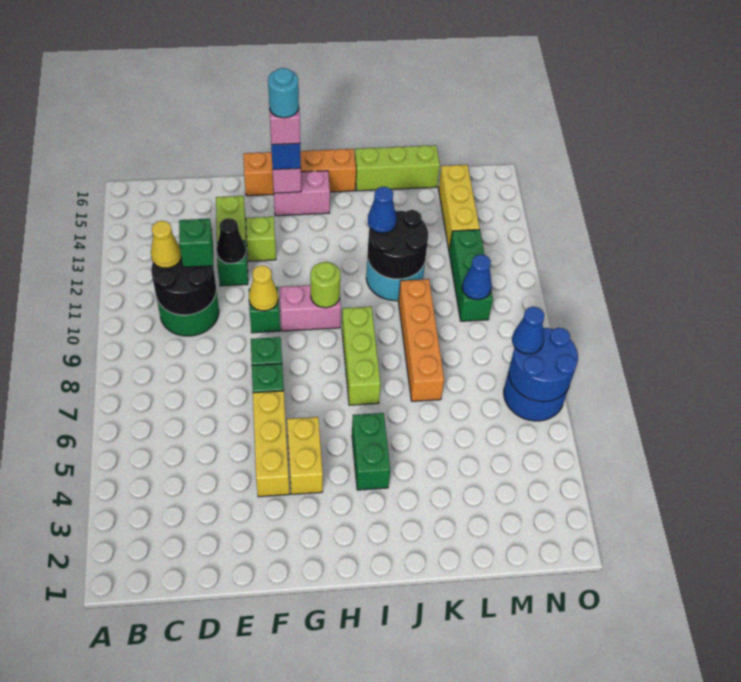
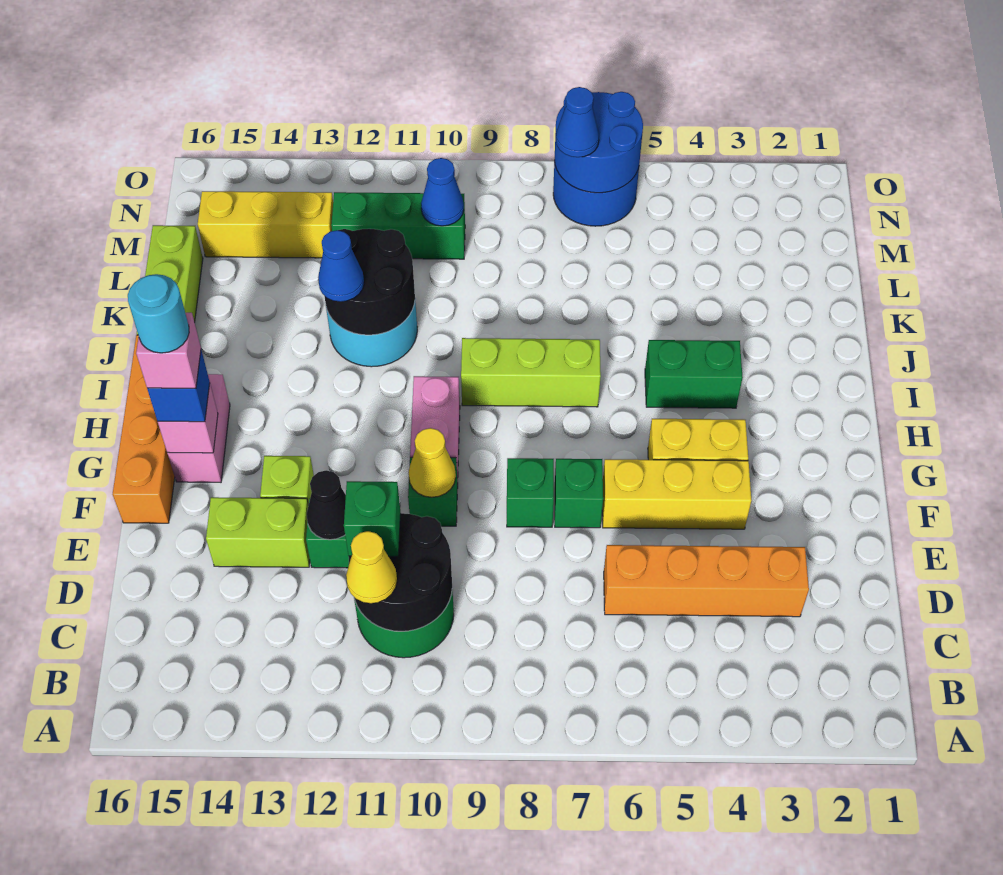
lime round brick H10 level 2 -> none
orange brick K7:K10 level 1 -> orange brick D3:D6 level 1

